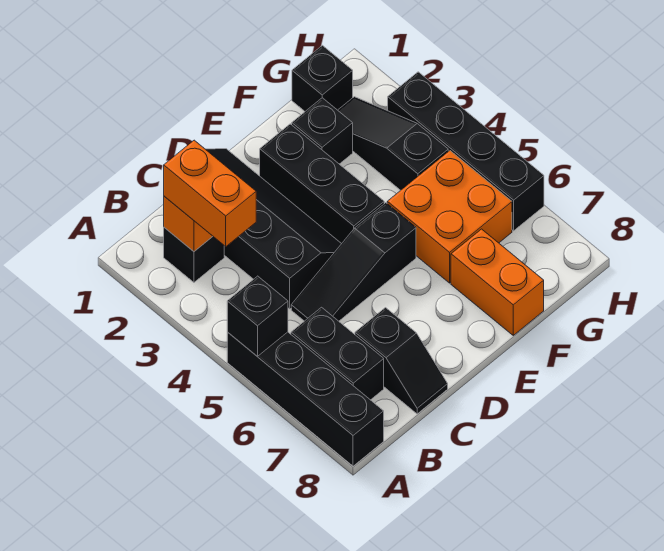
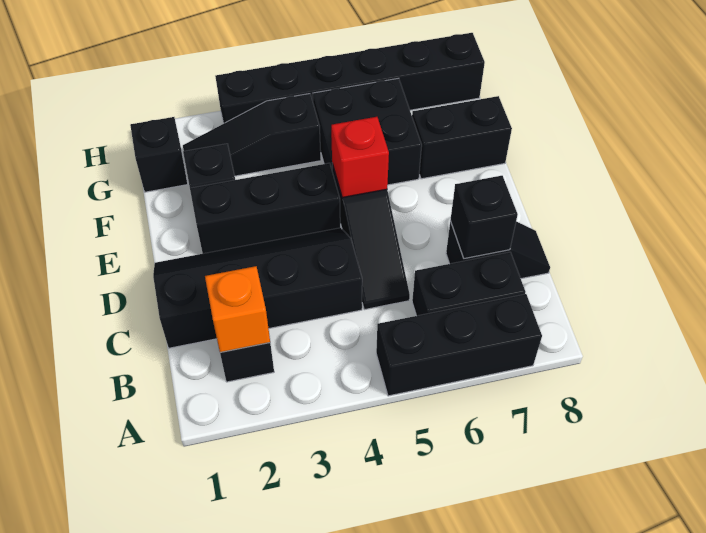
black brick A5:A8 level 1 -> black brick A5:A7 level 1
black brick A5 level 2 -> black brick C7 level 2
orange brick B2:B3 level 3 -> none
none -> red brick E5 level 2
orange brick F5:G6 level 1 -> black brick F5:G6 level 1
orange brick F7:F8 level 1 -> black brick F7:F8 level 1
black brick H3:H6 level 1 -> black brick H3:H8 level 1

